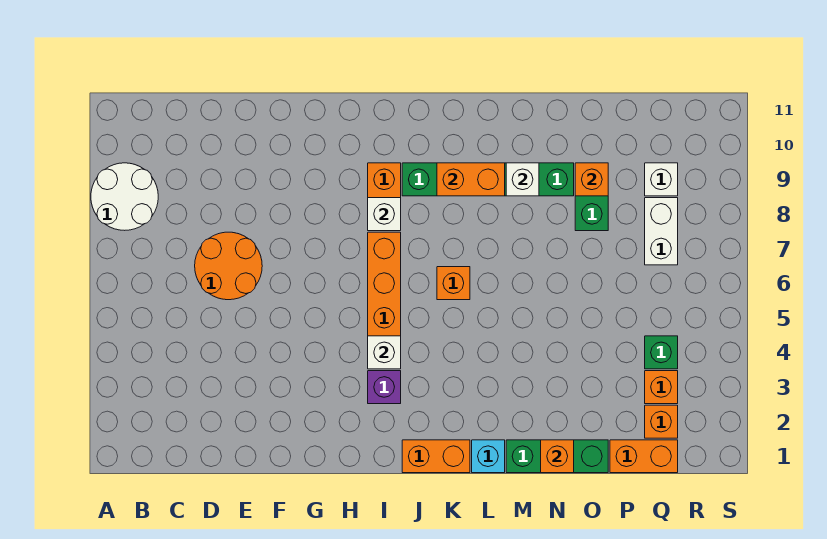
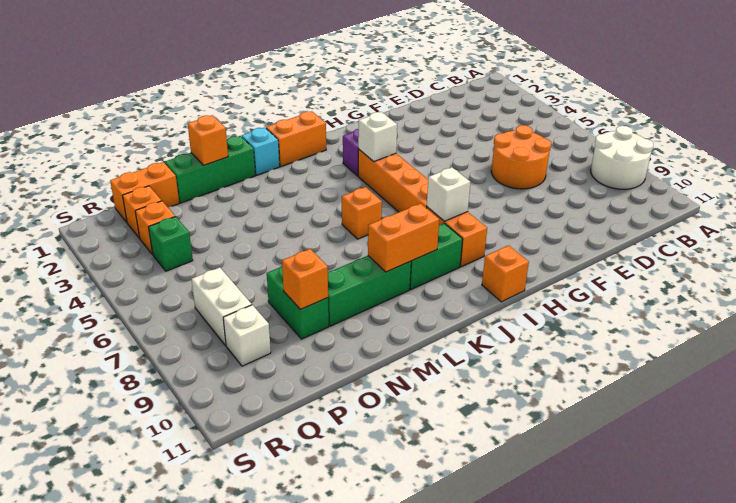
none -> orange brick I11 level 1
white brick M9 level 2 -> none

